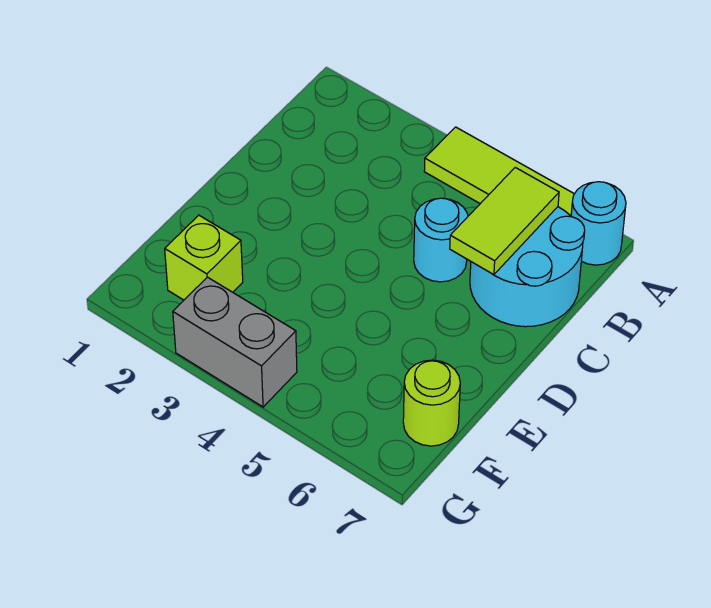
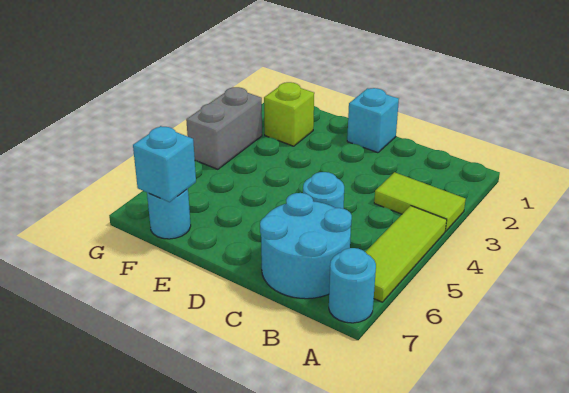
lime tile B6:C6 level 2 -> lime tile A3:B3 level 1
none -> cyan brick D1 level 1
lime round brick F7 level 1 -> cyan round brick F7 level 1
none -> cyan brick F7 level 2

